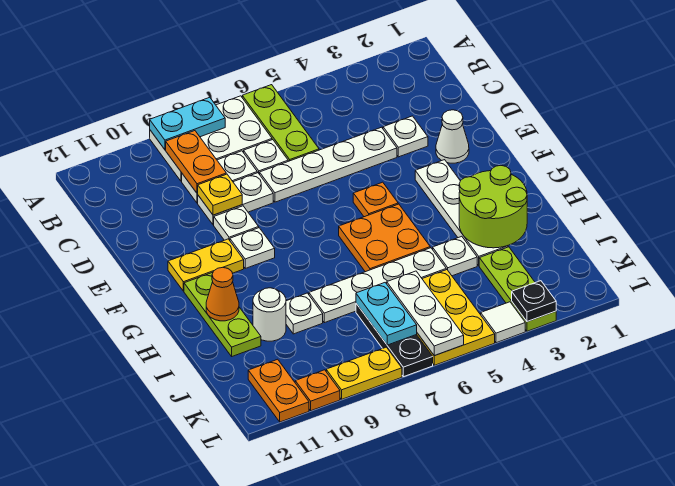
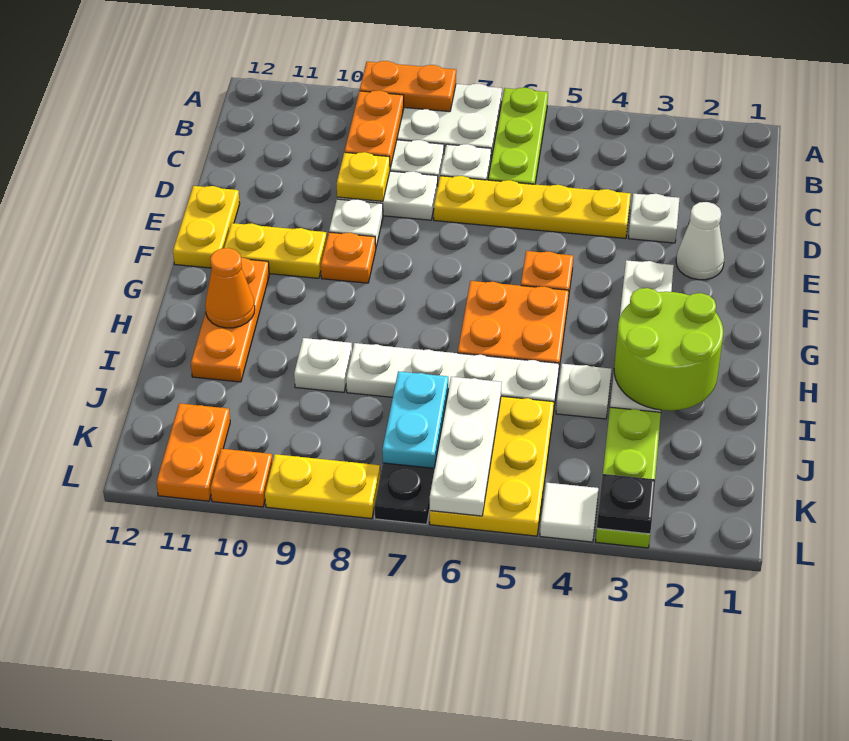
cyan plate A8:A9 level 2 -> orange plate A8:A9 level 2
white plate D4:D7 level 1 -> yellow plate D4:D7 level 1
none -> yellow plate E12:F12 level 1
white plate F9 level 1 -> orange plate F9 level 1
lime plate G11:I11 level 1 -> orange plate G11:I11 level 1
white round brick I10 level 1 -> none

